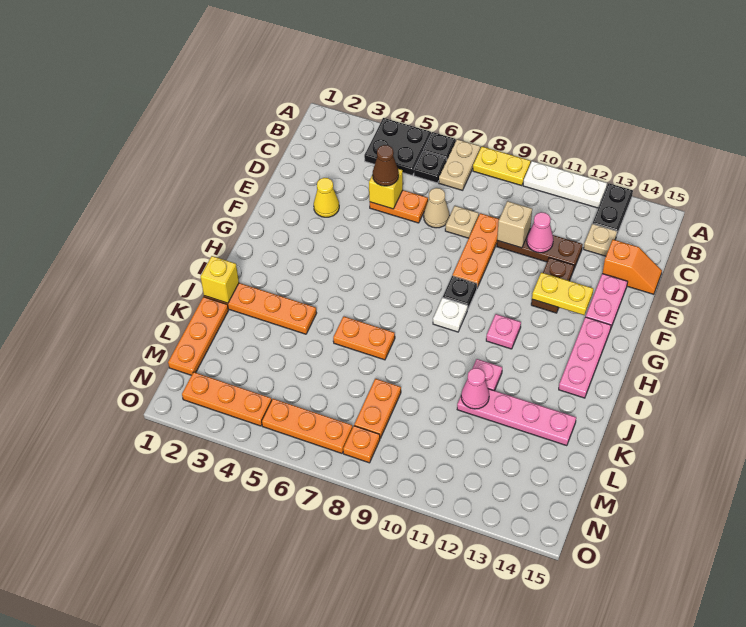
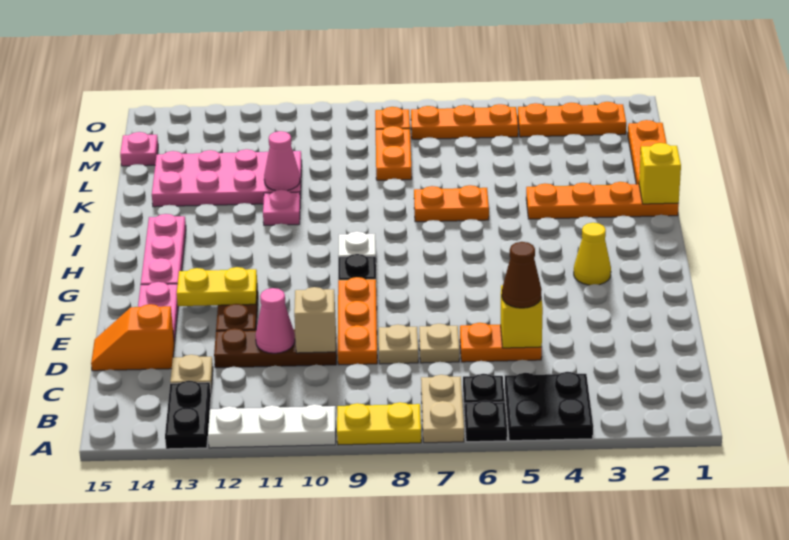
tan cone D7 level 1 -> tan plate D7 level 1
yellow cone E3 level 1 -> yellow cone G3 level 1
pink plate H11 level 1 -> pink plate M15 level 1
pink plate K11:K14 level 1 -> pink plate K11:L14 level 1

